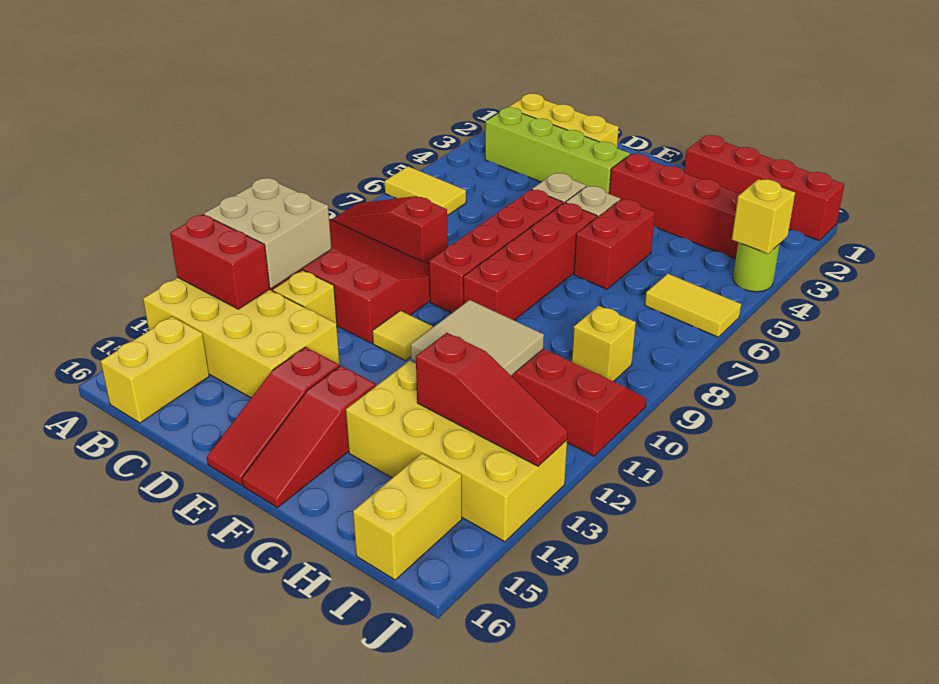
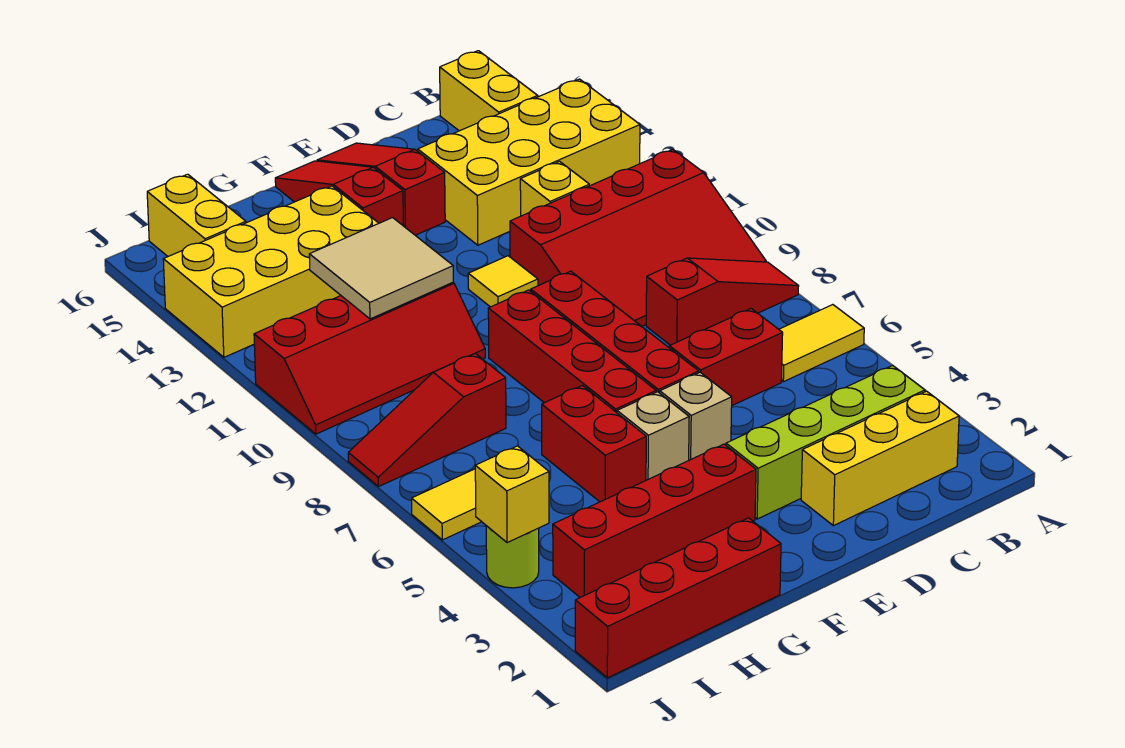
tan brick A11:B12 level 2 -> none
red brick A13:B13 level 2 -> red brick C6:D6 level 1
red slope H13:J13 level 2 top H -> red slope H8:J8 level 1 top H
yellow brick I9 level 1 -> none

